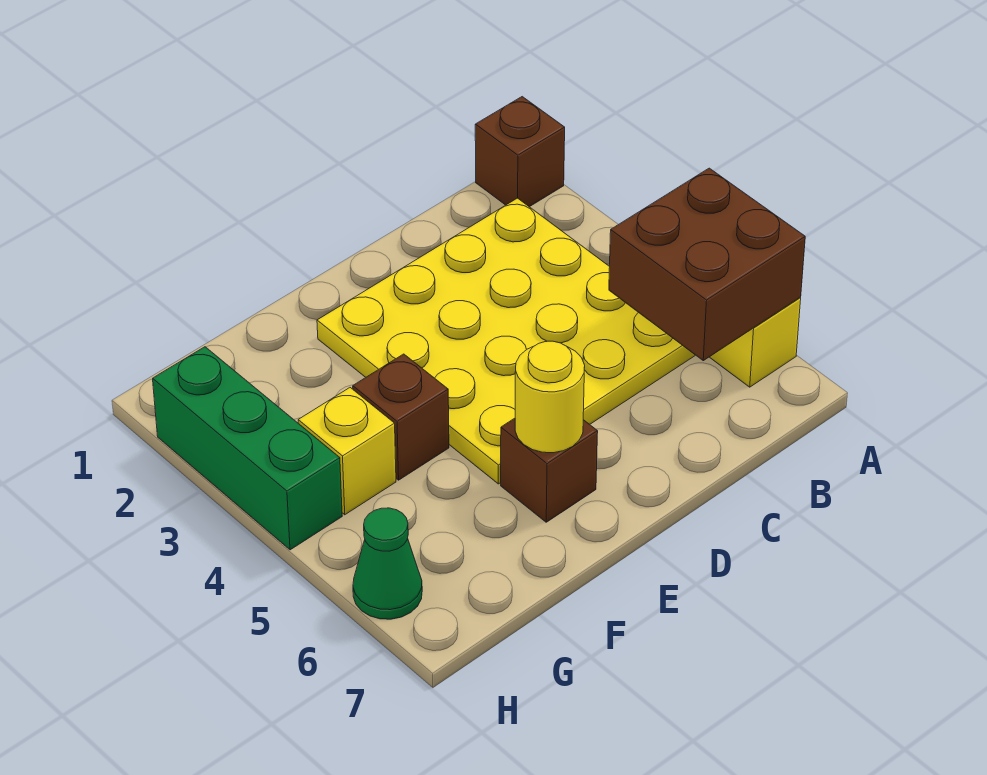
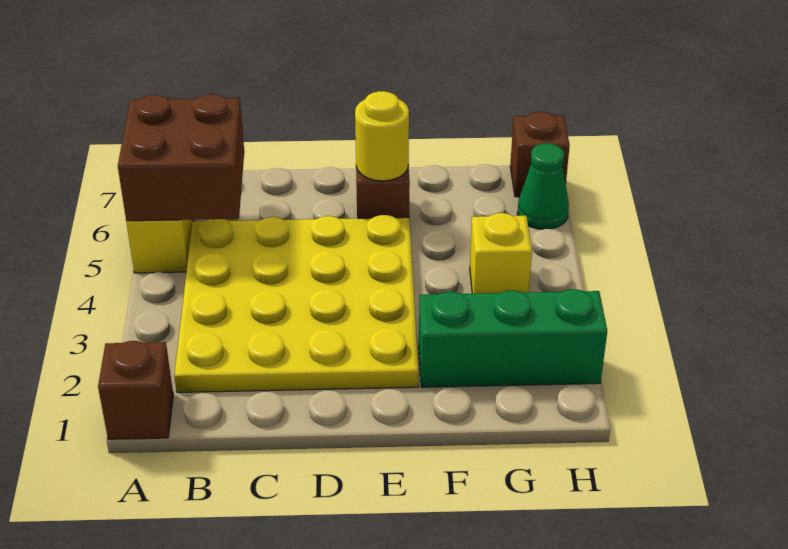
brown brick F4 level 1 -> brown brick H7 level 1
green brick H2:H4 level 1 -> green brick F2:H2 level 1

